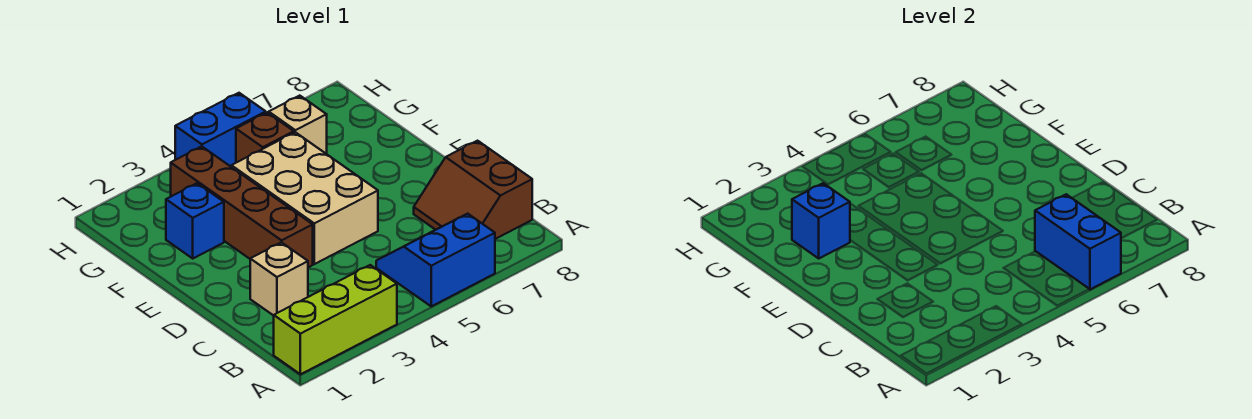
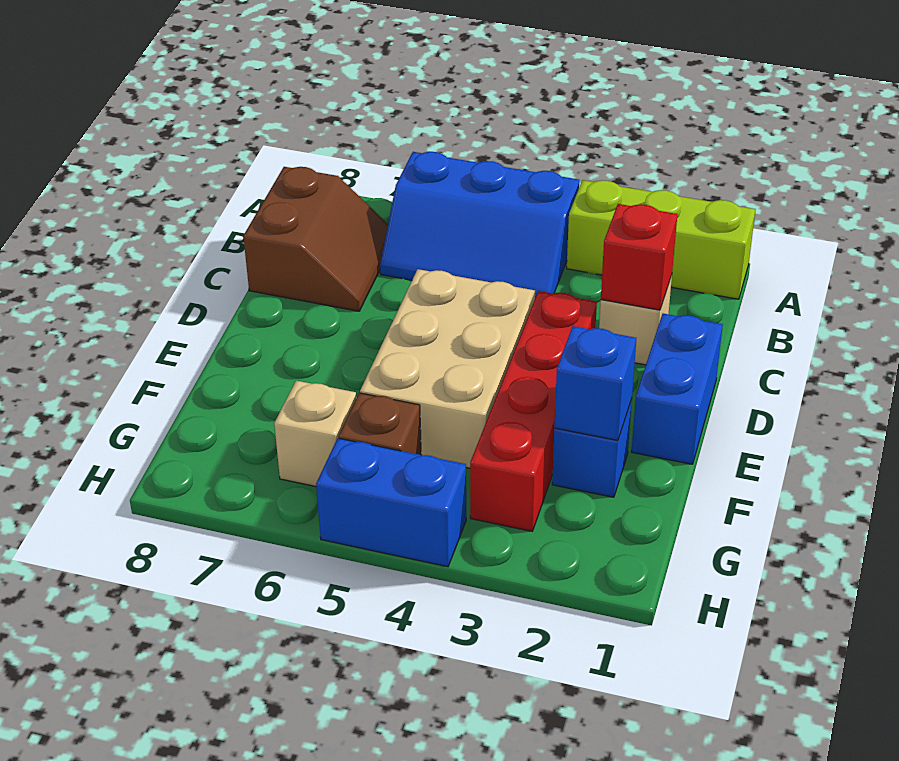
blue slope A5:B6 level 1 top A -> blue slope A4:B6 level 1 top A
blue brick A6:B6 level 2 -> blue brick D1:E1 level 1
none -> red brick C2 level 2
brown brick D3:G3 level 1 -> red brick D3:G3 level 1

